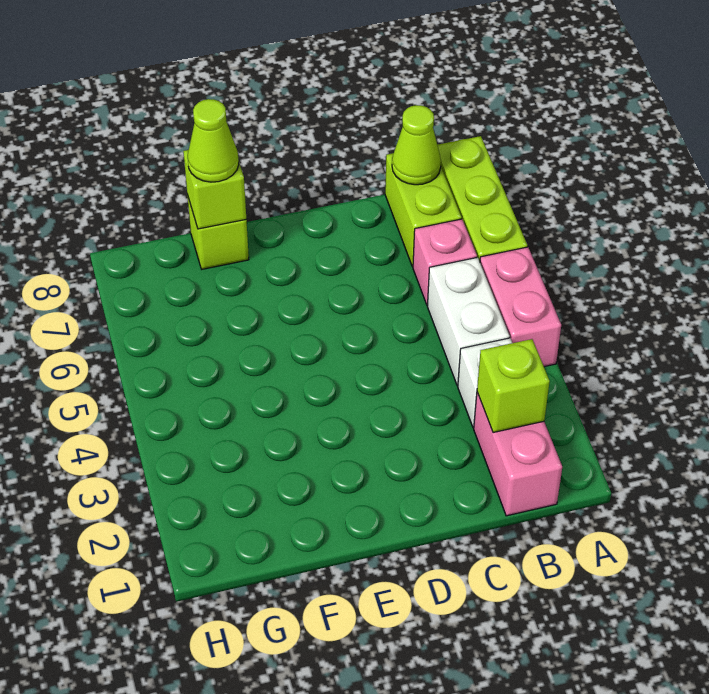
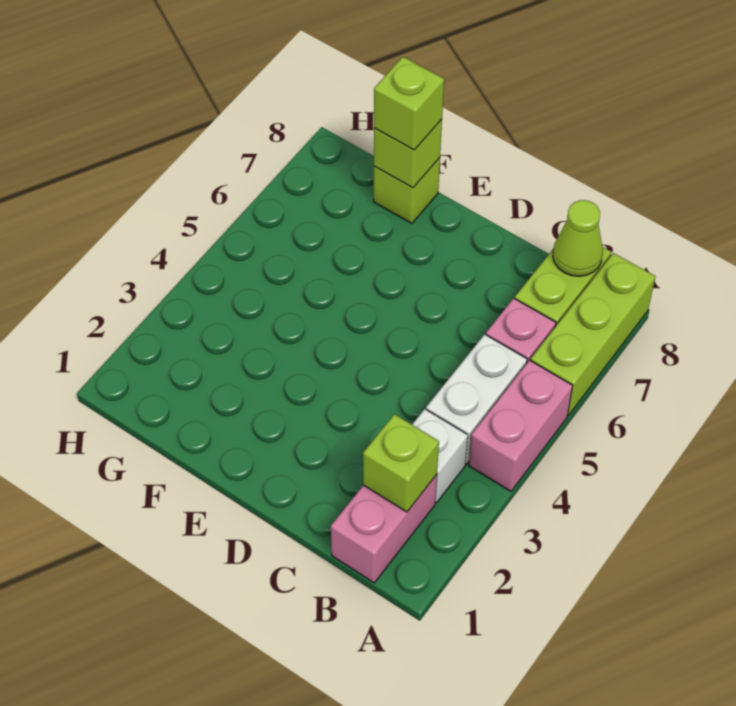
lime cone F8 level 3 -> lime brick F8 level 3

